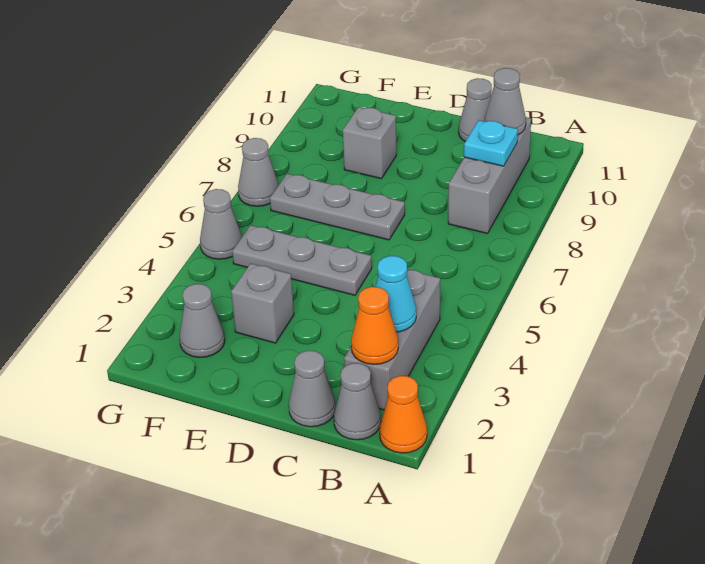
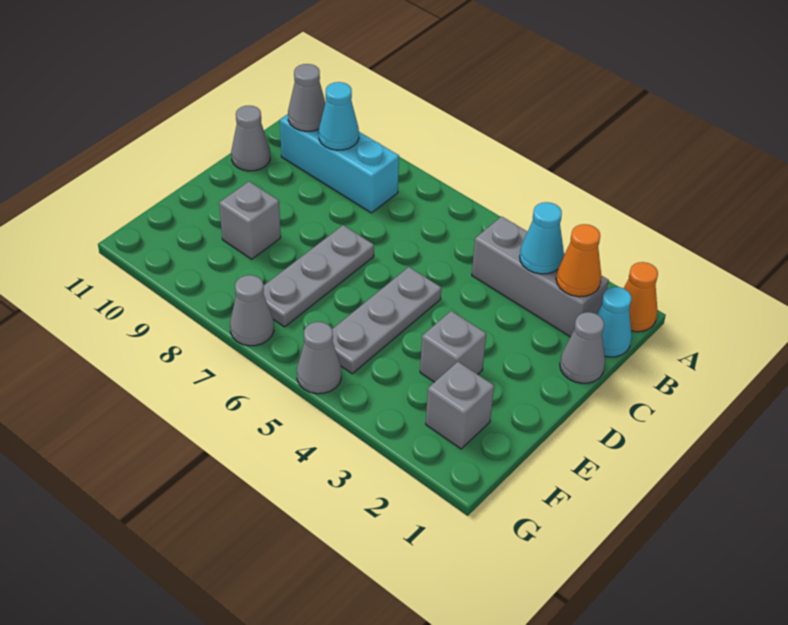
grey cone B1 level 1 -> cyan cone B1 level 1
grey brick B8:B10 level 1 -> cyan brick B8:B10 level 1
cyan plate B9 level 2 -> cyan cone B9 level 2
grey cone F2 level 1 -> grey brick F2 level 1

